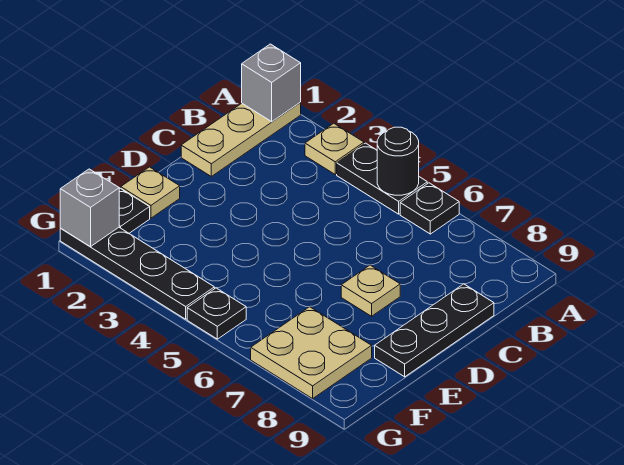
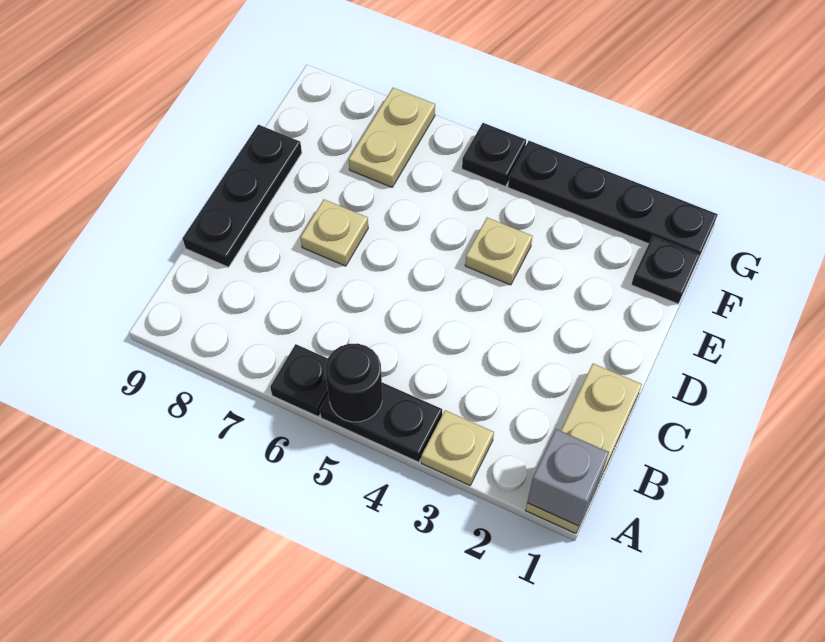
tan plate E1 level 1 -> tan plate E4 level 1
tan plate F7:G8 level 1 -> tan plate F7:G7 level 1
grey brick G1 level 2 -> none

